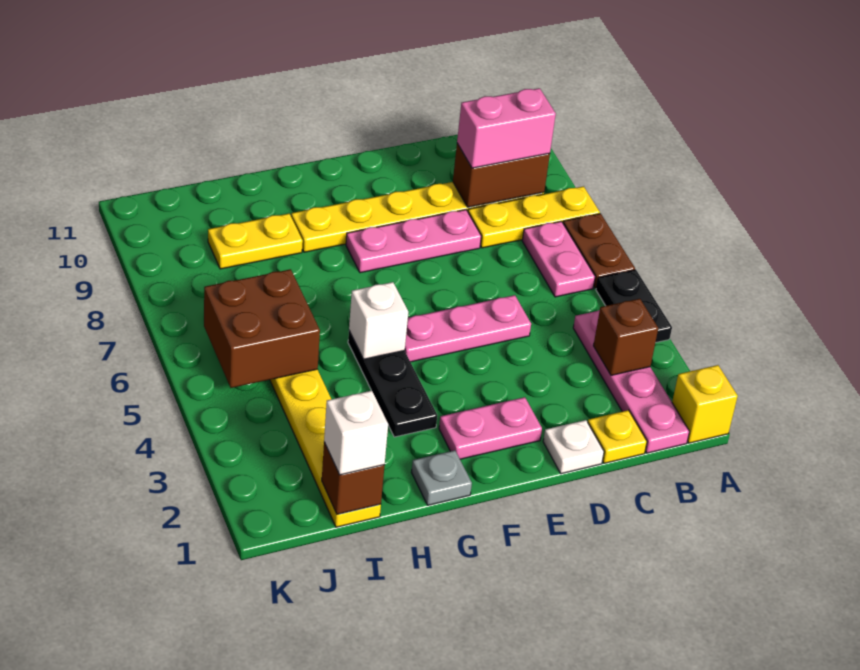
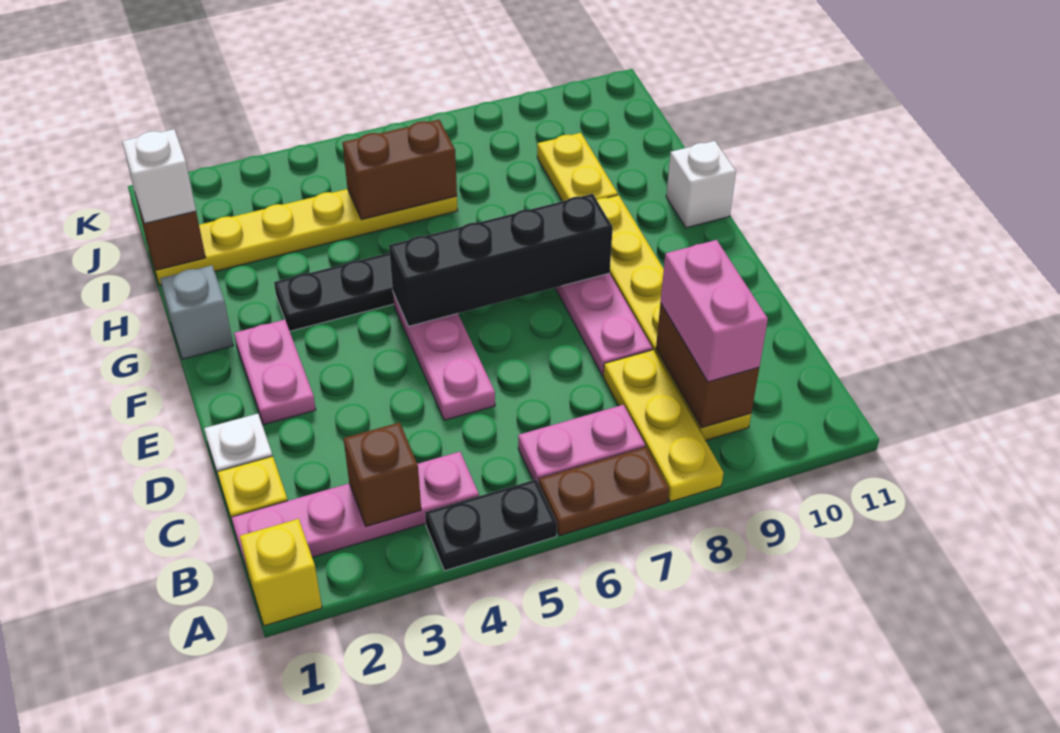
none -> black brick F5:F8 level 2
grey plate G1 level 1 -> grey brick G1 level 1
white brick G5 level 2 -> white brick G11 level 1
brown brick I5:J6 level 2 -> brown brick I5:I6 level 2

